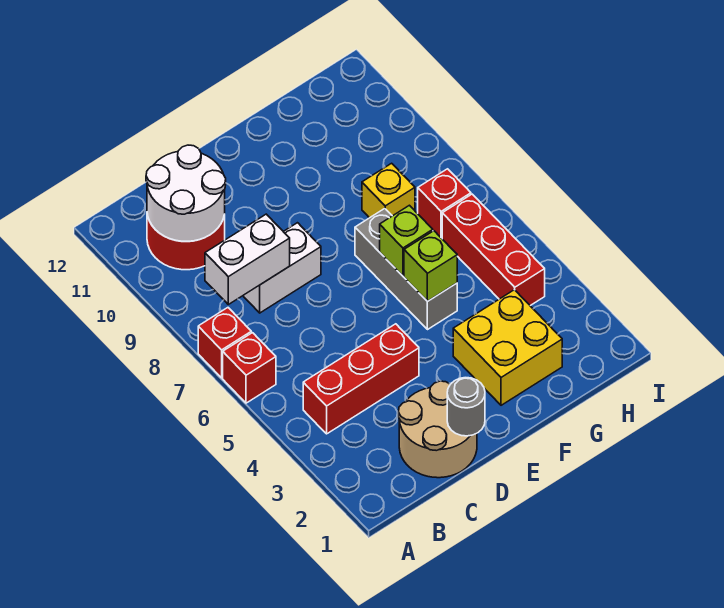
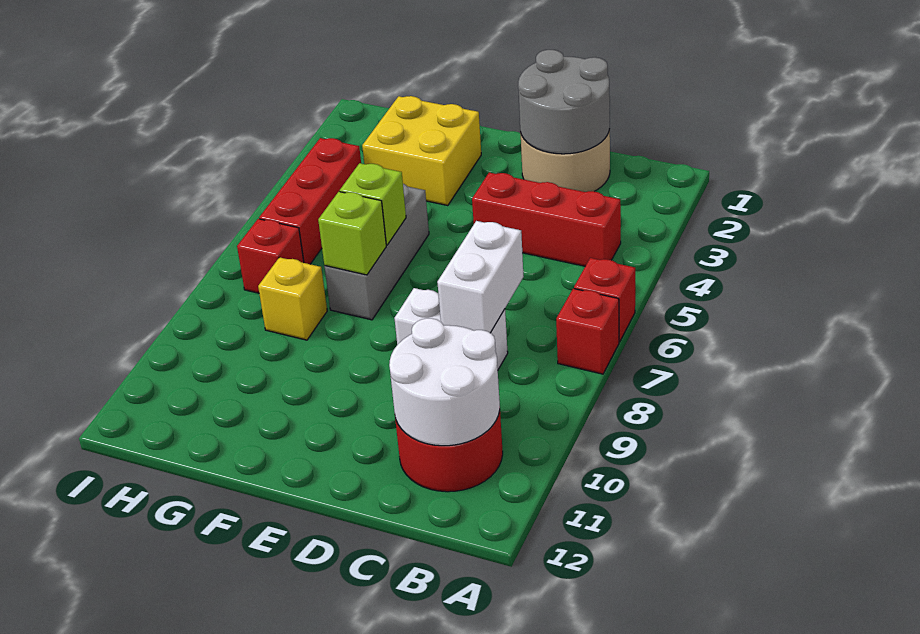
white brick B8:C8 level 2 -> white brick C7:C8 level 2
grey round brick D1 level 2 -> grey round brick C1:D2 level 2
lime brick F5 level 2 -> lime brick F7 level 2

